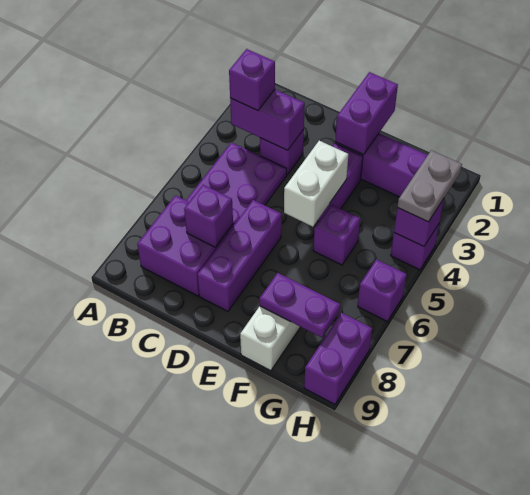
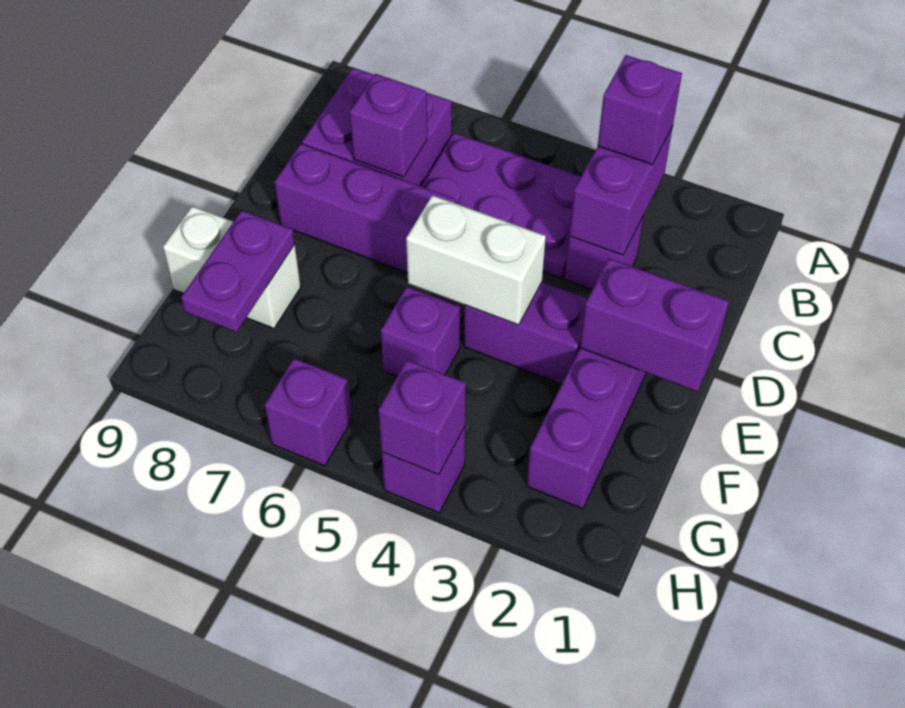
grey plate H3:H4 level 3 -> none
purple brick H8:H9 level 1 -> none

